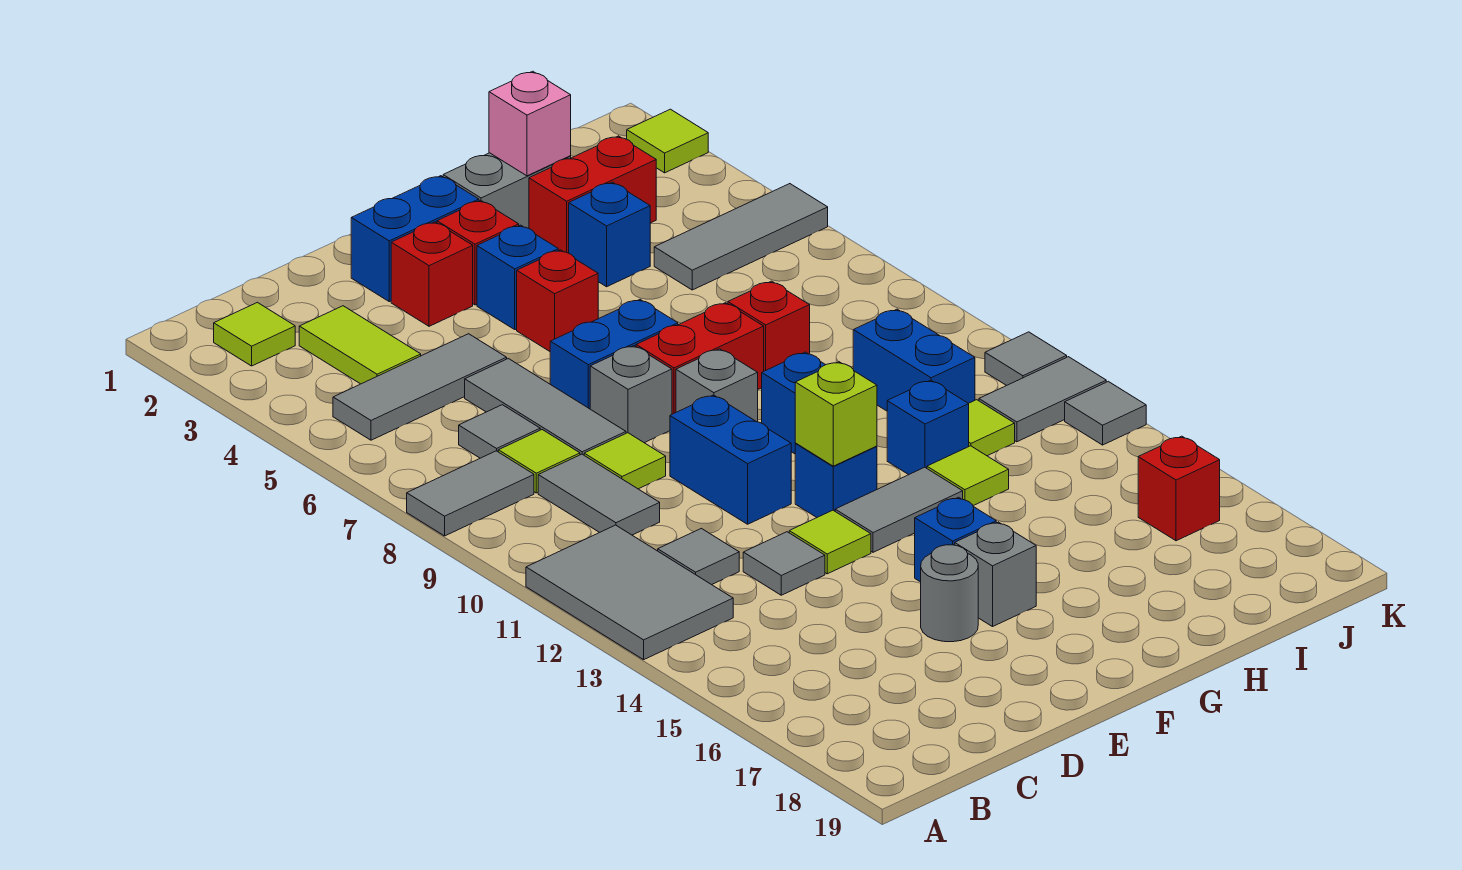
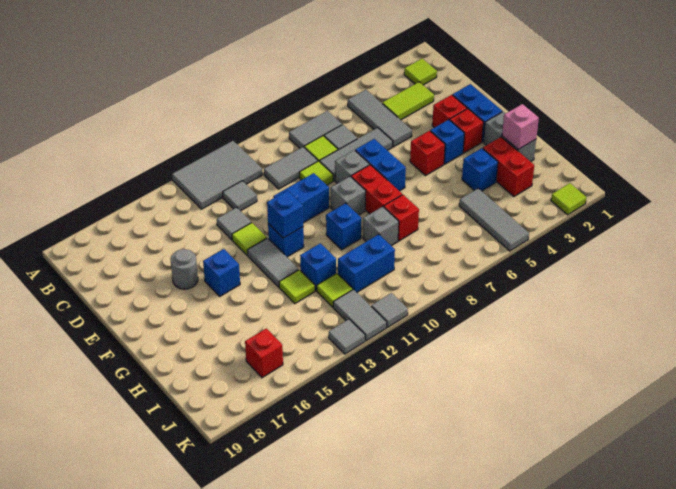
grey tile A8:B8 level 1 -> grey tile B7:B8 level 1
lime brick F12 level 2 -> blue brick F12 level 2
grey brick F16 level 1 -> grey brick H9 level 1

